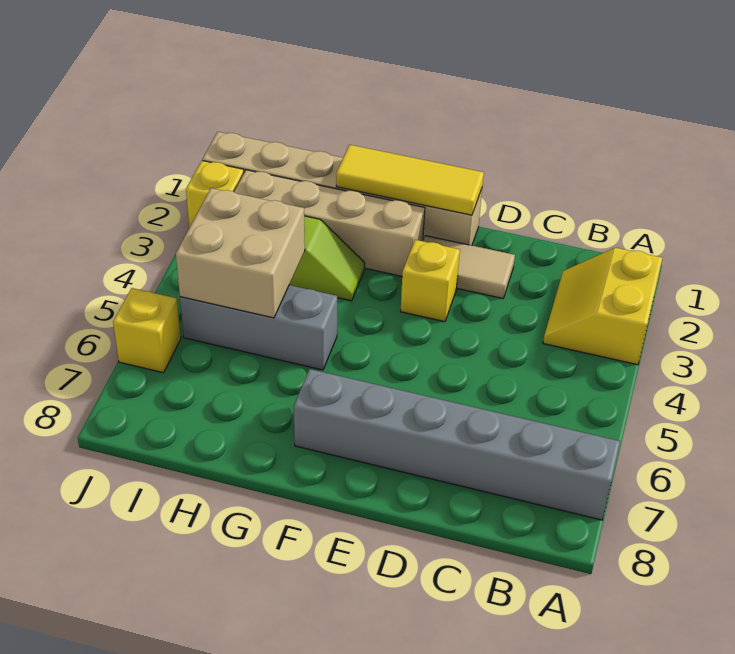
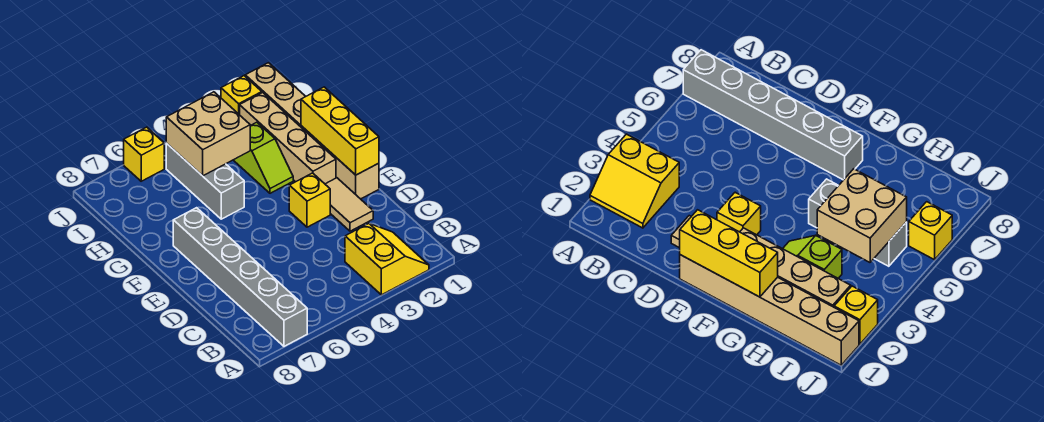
yellow slope A2:B3 level 1 top A -> yellow slope A2:B3 level 1 top 3
yellow tile E1:G1 level 2 -> yellow brick E1:G1 level 2

